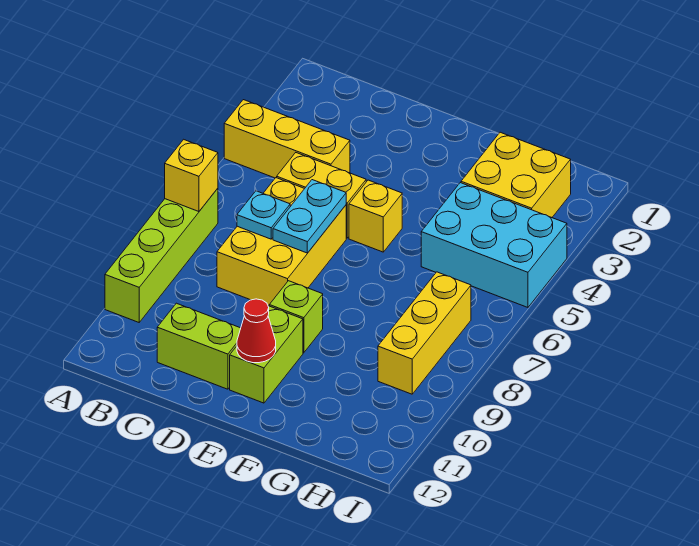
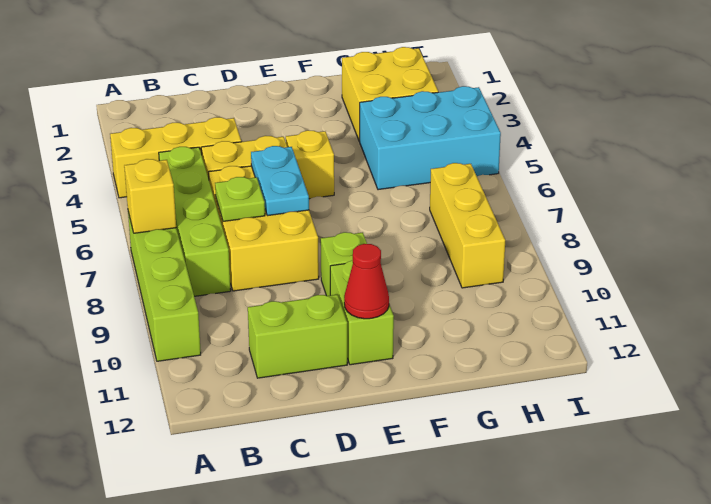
none -> lime brick B5:B8 level 1
cyan plate C7 level 2 -> lime plate C7 level 2

